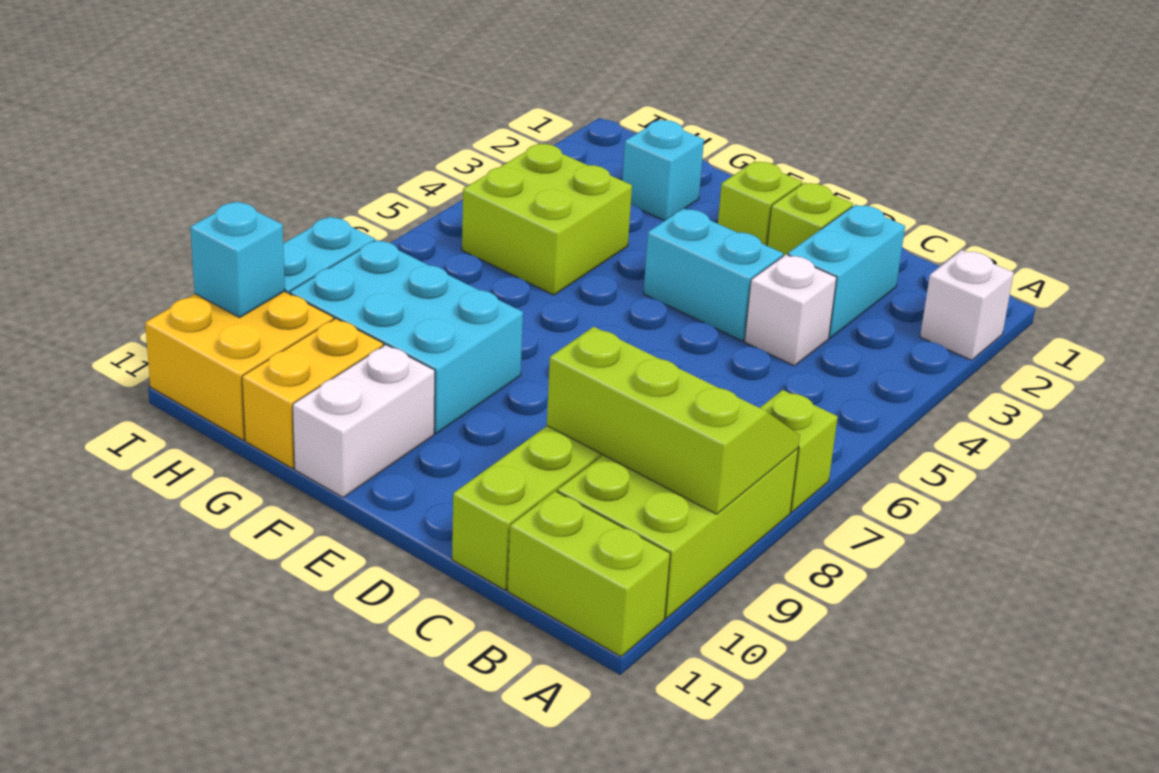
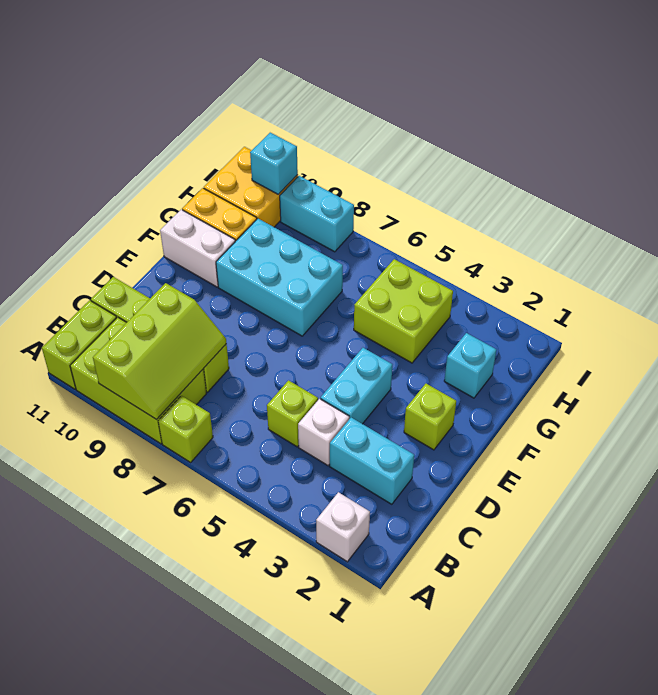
lime brick D2 level 1 -> lime brick C5 level 1
cyan brick F8:H9 level 1 -> cyan brick F7:G9 level 1

